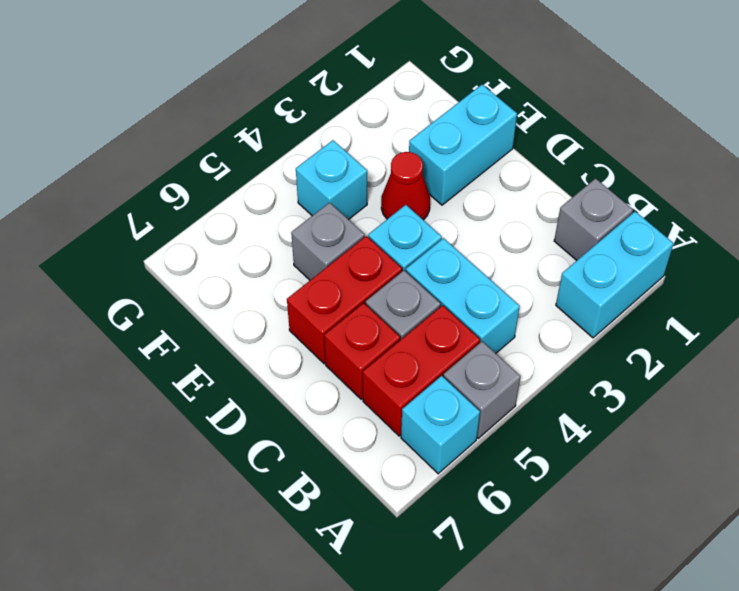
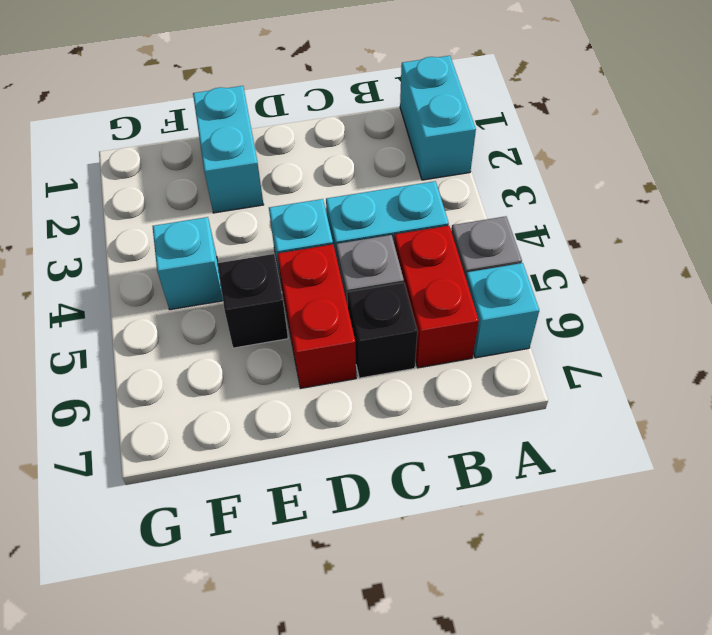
grey brick B1 level 1 -> none
red brick C6 level 1 -> black brick C6 level 1
red cone E3 level 1 -> none
grey brick E5 level 1 -> black brick E5 level 1

